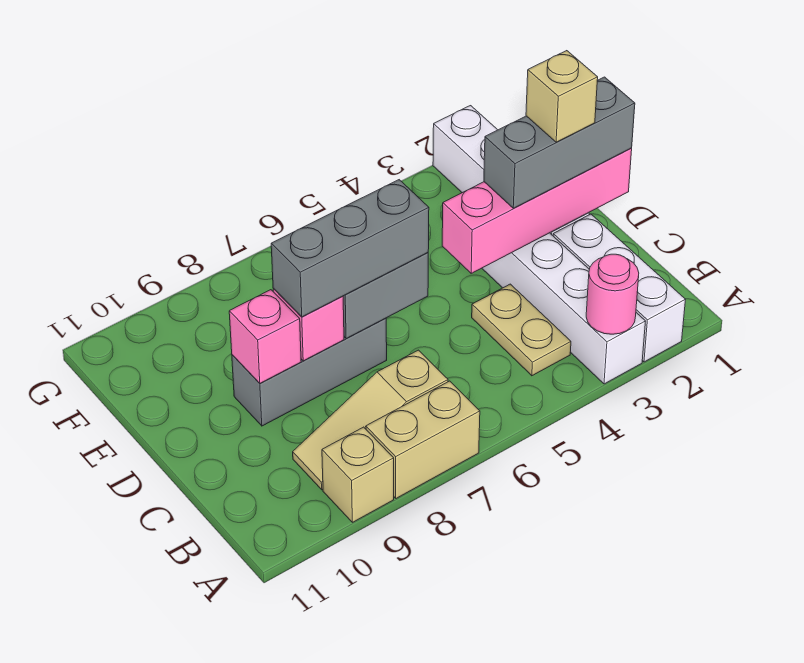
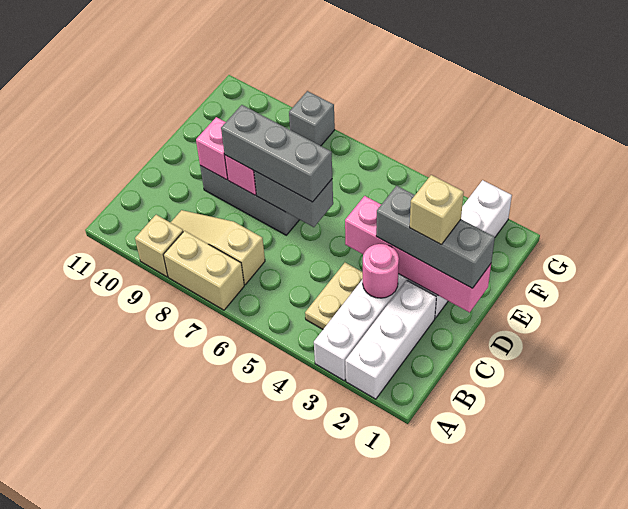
pink round brick A3 level 2 -> pink round brick C3 level 2
none -> grey brick G8 level 1

